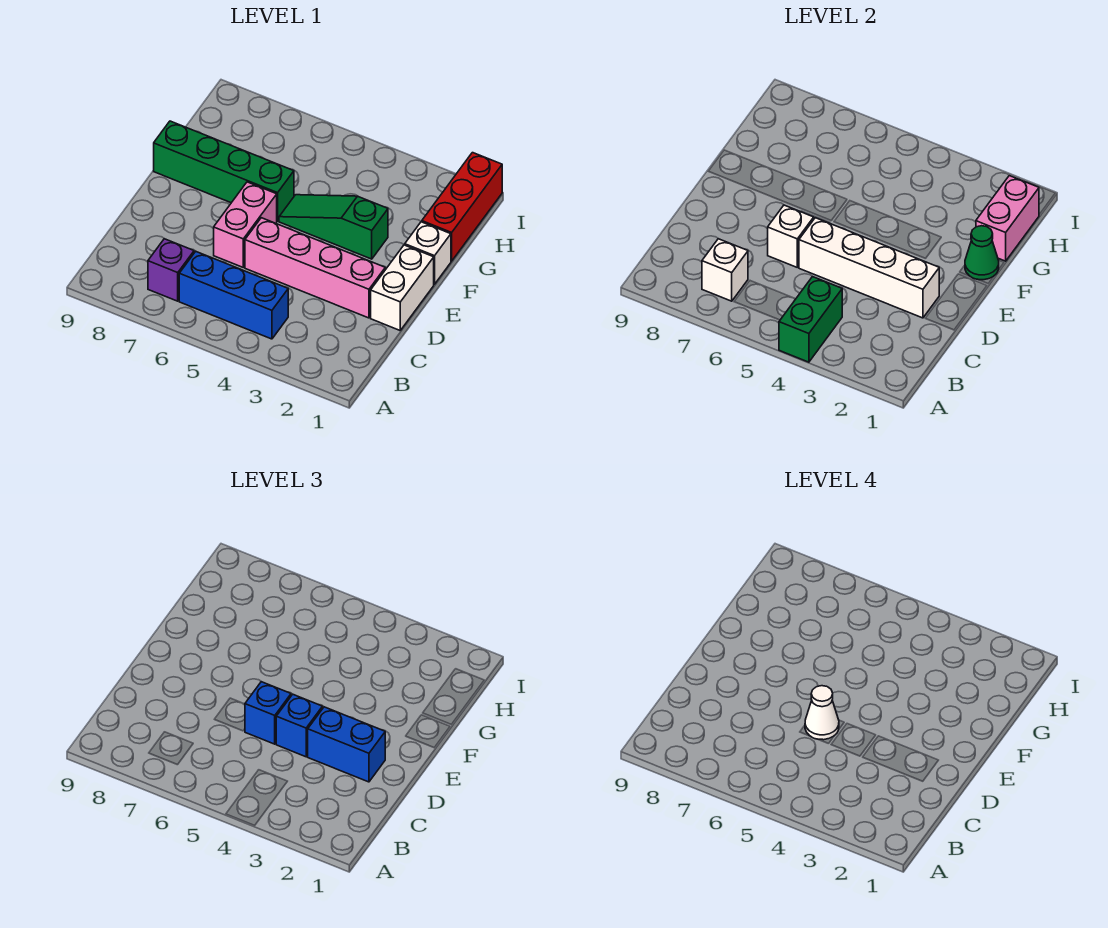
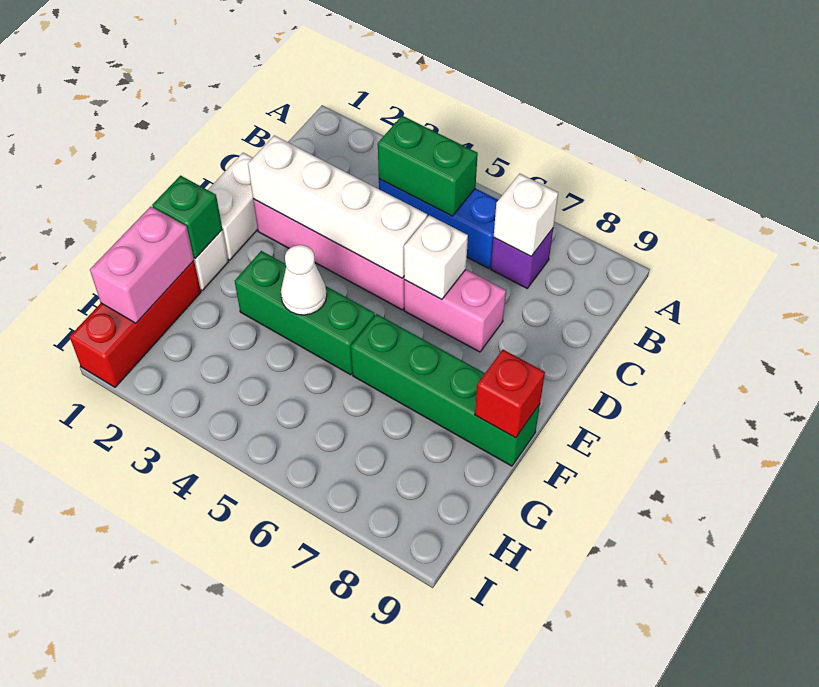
green brick A4:B4 level 2 -> green brick B4:B5 level 2
blue brick D2:D3 level 3 -> none
blue brick D4 level 3 -> none
blue brick D5 level 3 -> none
white cone D5 level 4 -> white cone F4 level 2
pink brick D6:E6 level 1 -> pink brick D6:D7 level 1
green cone F1 level 2 -> green brick F1 level 2
green slope F3:F5 level 1 top 3 -> green brick F3:F5 level 1
none -> red brick F9 level 2

